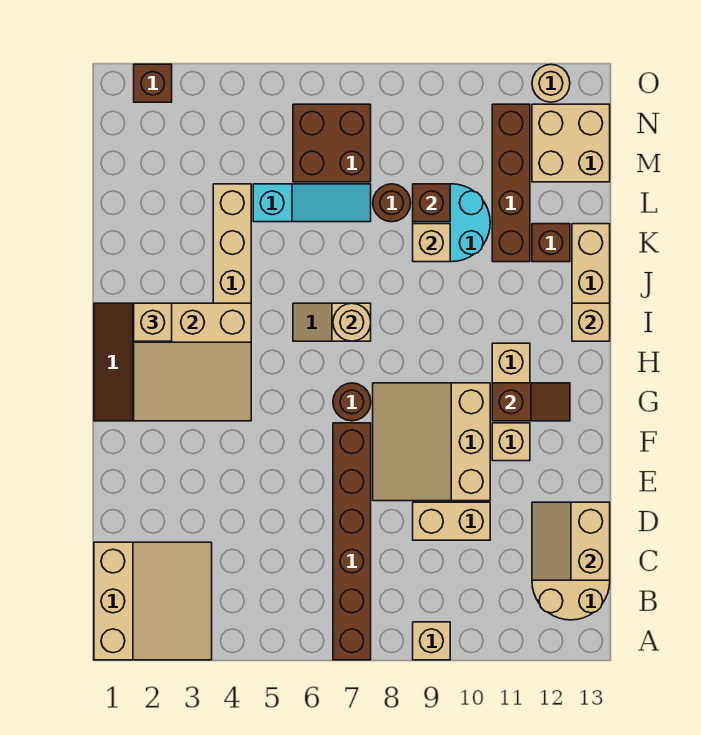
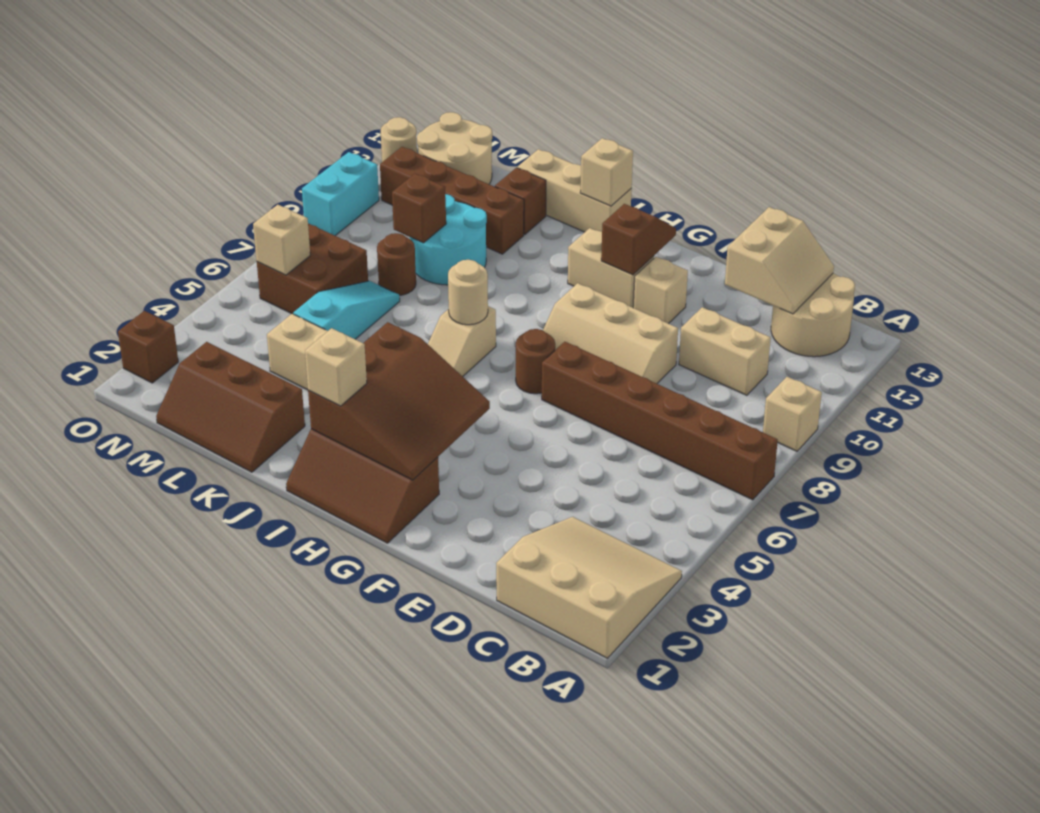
tan slope C12:D13 level 2 top 13 -> tan slope C12:D13 level 2 top D
tan brick D9:D10 level 1 -> tan brick C10:D10 level 1
tan slope E8:G10 level 1 top 10 -> tan slope E8:G9 level 1 top 9
tan slope G2:I4 level 2 top I -> brown slope G2:I4 level 2 top I
none -> brown slope K1:M2 level 1 top 2
tan brick K9 level 2 -> tan brick N6 level 2
tan brick M12:N13 level 1 -> tan round brick M12:N13 level 1
none -> cyan brick O9:O10 level 1

